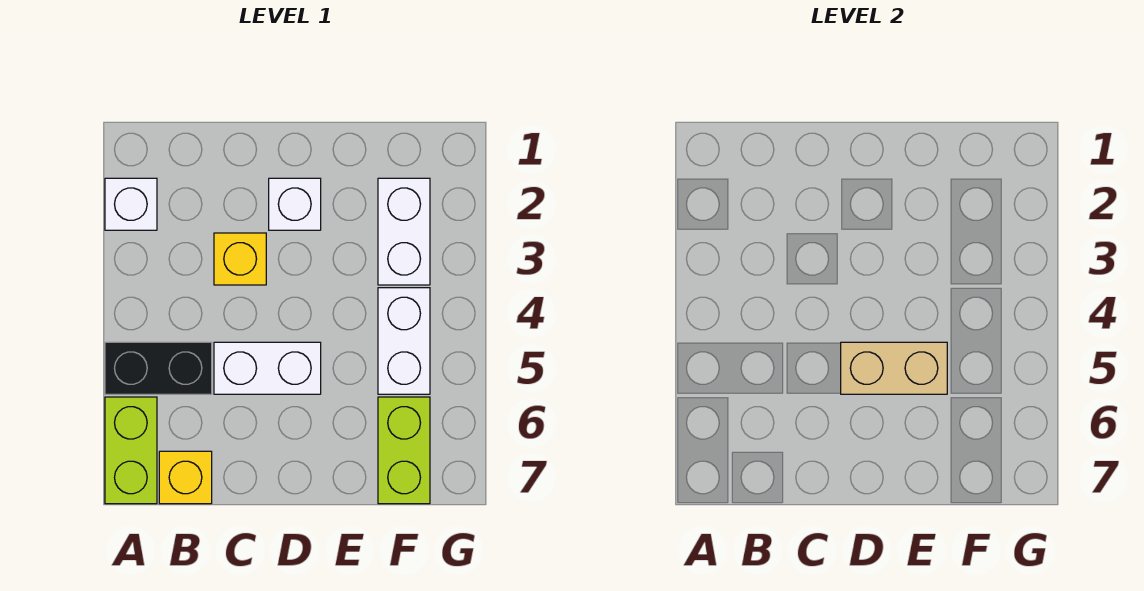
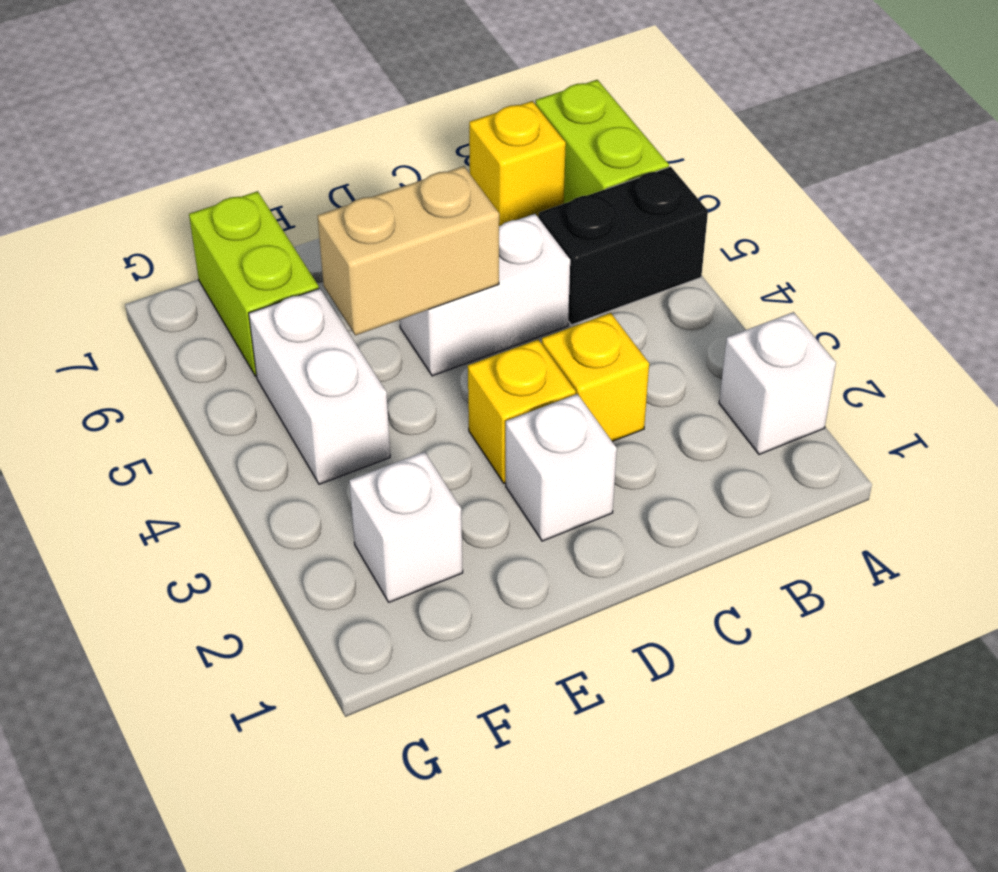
none -> yellow brick D3 level 1
white brick F2:F3 level 1 -> white brick F2 level 1

